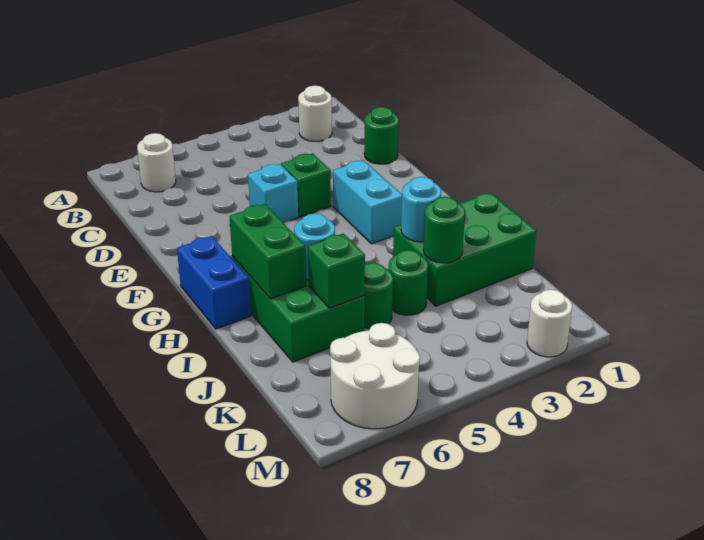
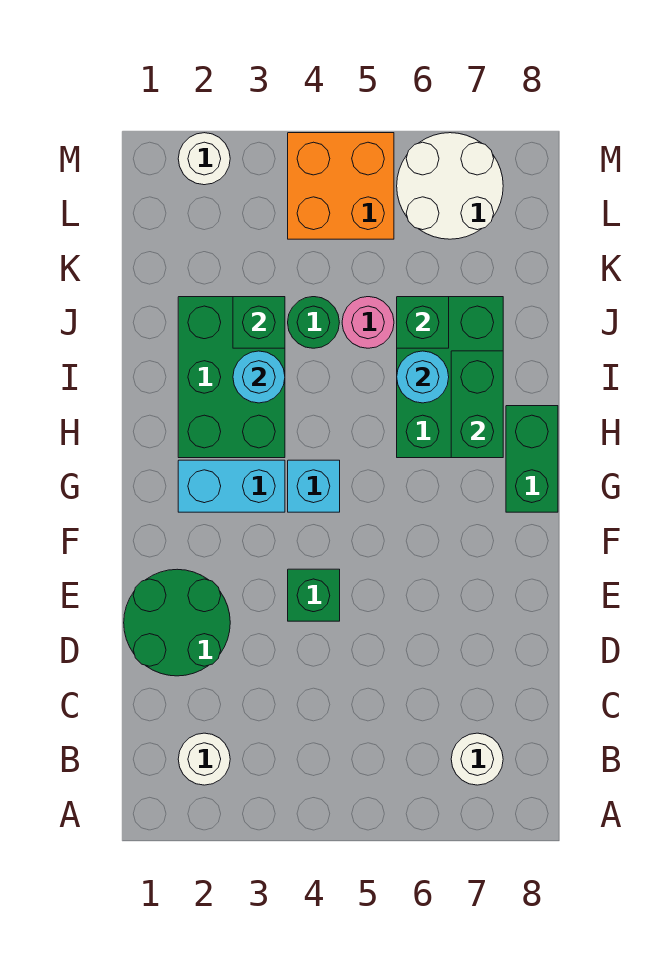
green round brick D1 level 1 -> green round brick D1:E2 level 1
cyan brick E5 level 1 -> cyan brick G4 level 1
cyan brick F3:G3 level 1 -> cyan brick G2:G3 level 1
blue brick G8:H8 level 1 -> green brick G8:H8 level 1
green brick I1:J3 level 1 -> green brick H2:J3 level 1
green round brick J3 level 2 -> green brick J3 level 2
green round brick J5 level 1 -> pink round brick J5 level 1
none -> orange brick L4:M5 level 1

